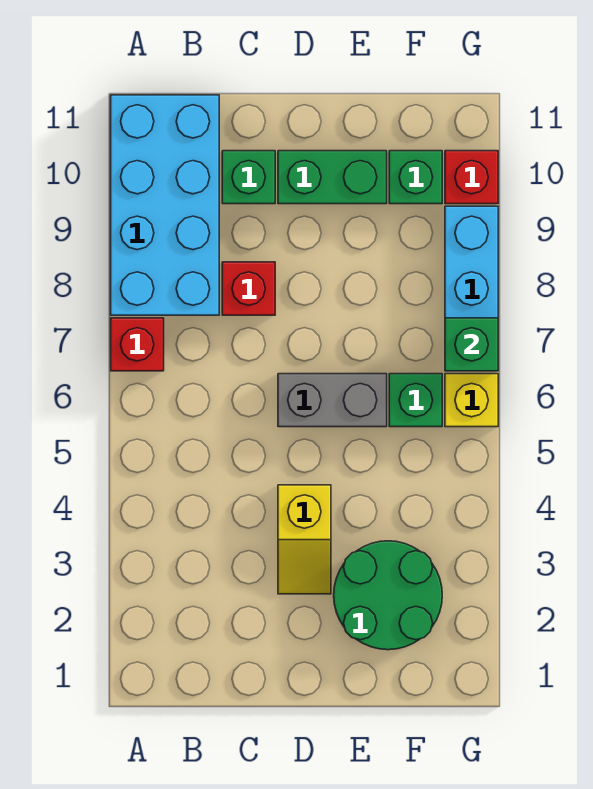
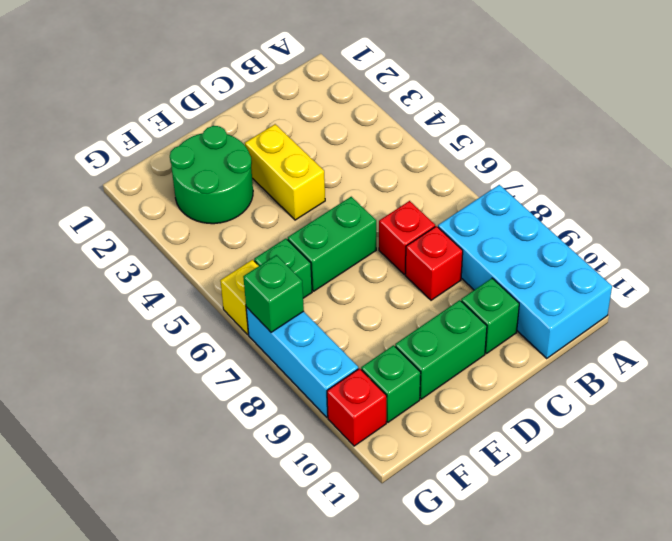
red brick A7 level 1 -> red brick C7 level 1
yellow slope D3:D4 level 1 top 4 -> yellow brick D3:D4 level 1
grey brick D6:E6 level 1 -> green brick D6:E6 level 1

